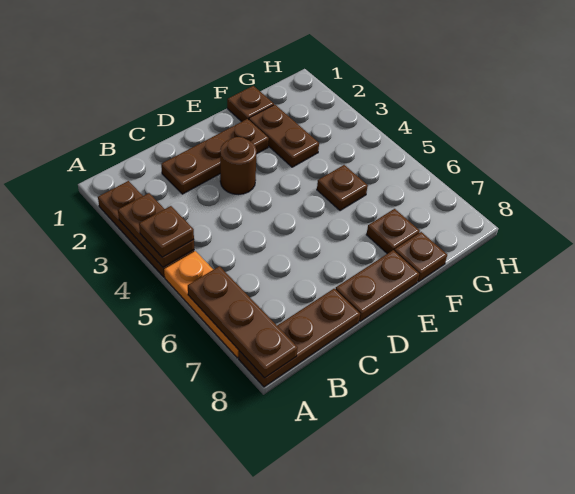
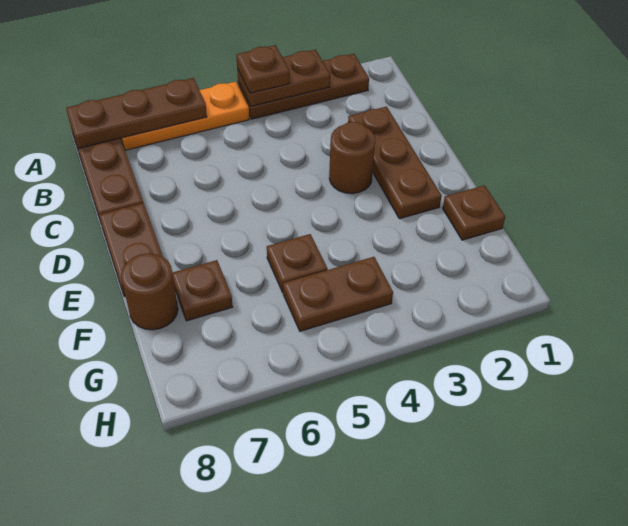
brown plate F2:F3 level 1 -> brown plate G4:G5 level 1
brown plate F8 level 1 -> brown round brick F8 level 1

